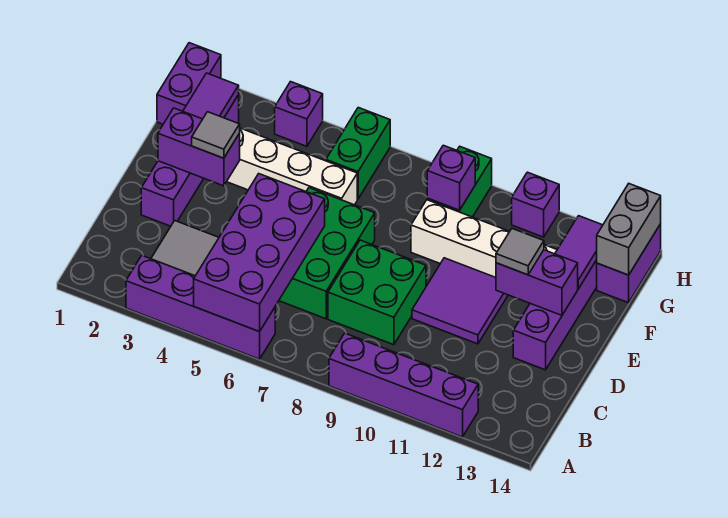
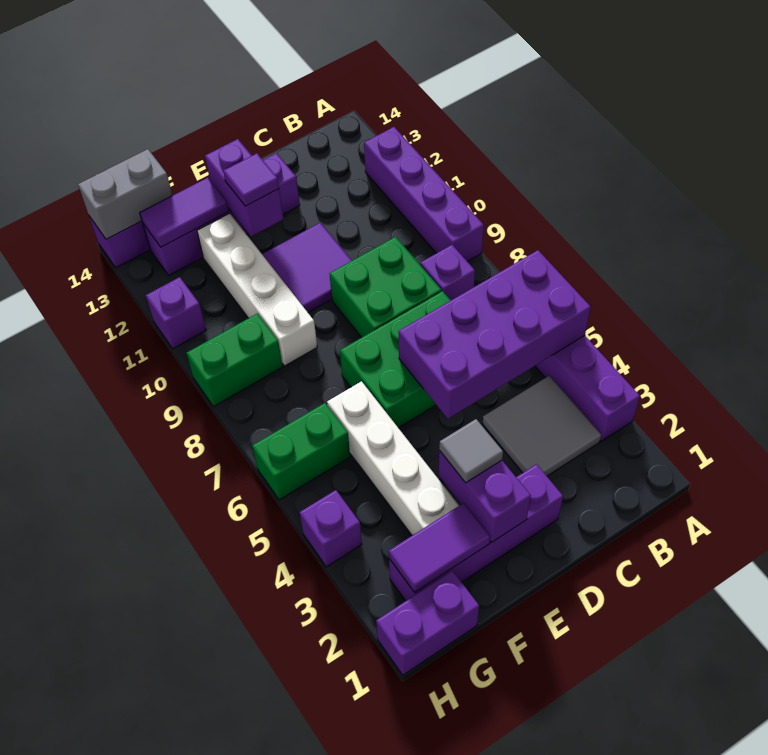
grey tile E12 level 3 -> purple tile E12 level 3
purple brick G9 level 2 -> purple brick B8 level 1

